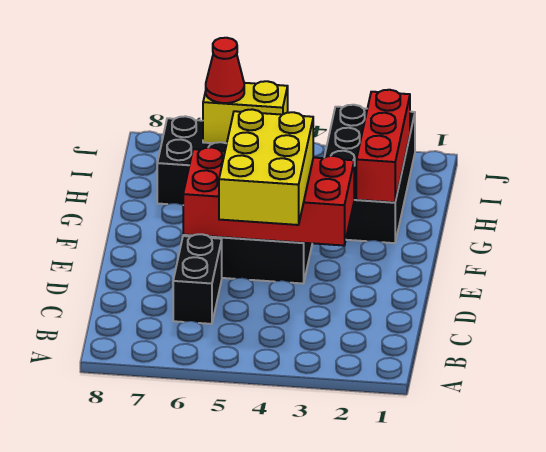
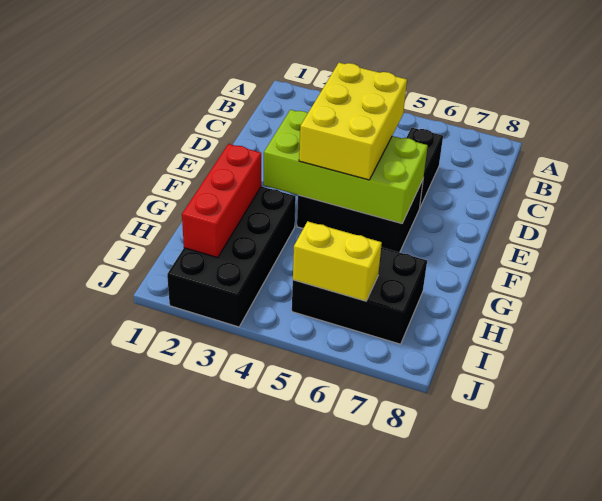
red brick E3:F6 level 2 -> lime brick E3:F6 level 2
red cone I6 level 3 -> none

